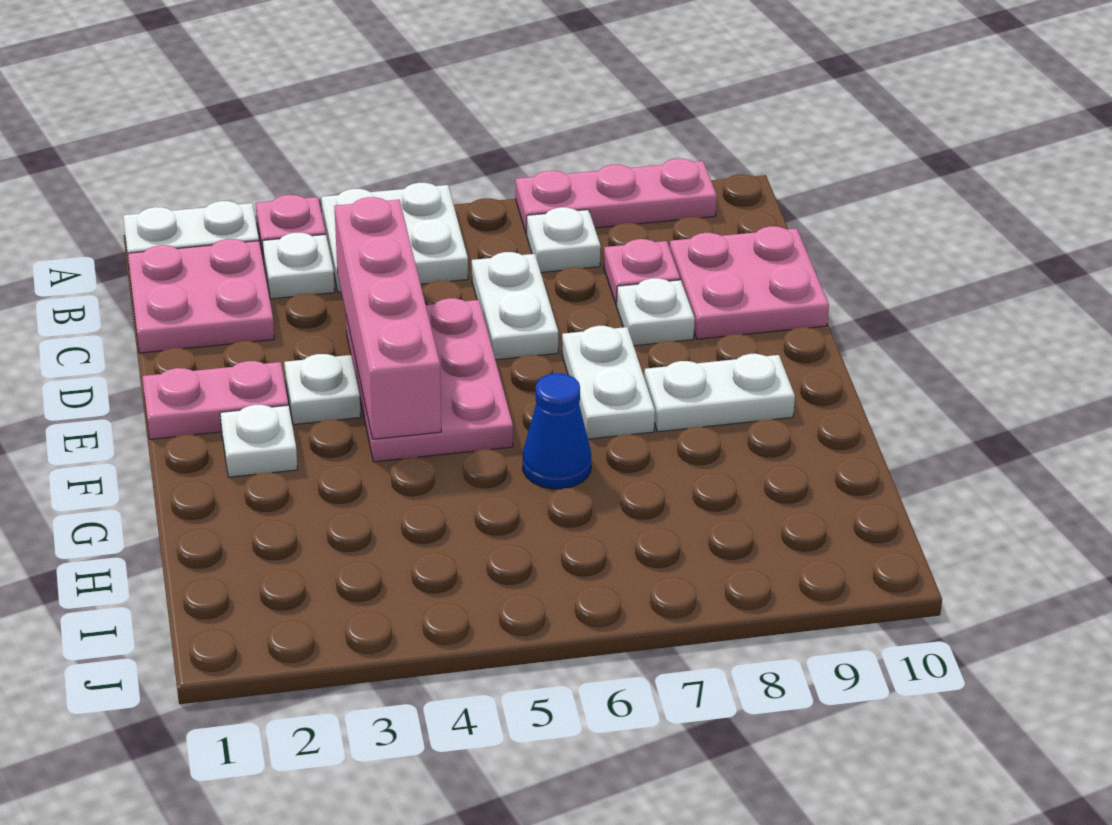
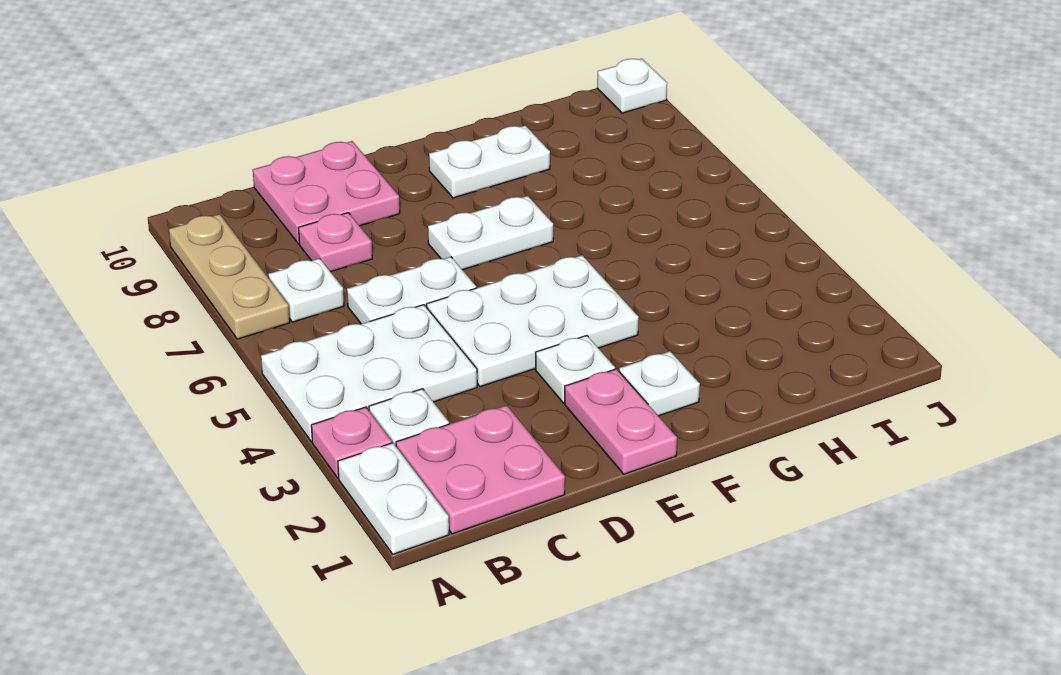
white plate A4:B5 level 1 -> white plate A4:C5 level 1
pink plate A7:A9 level 1 -> tan plate A7:A9 level 1
pink brick C4:F4 level 2 -> none
pink plate D4:F5 level 1 -> white plate D4:F5 level 1
white plate D8 level 1 -> white plate J10 level 1
white plate F8:F9 level 1 -> white plate F9:G9 level 1
blue cone G6 level 1 -> none

